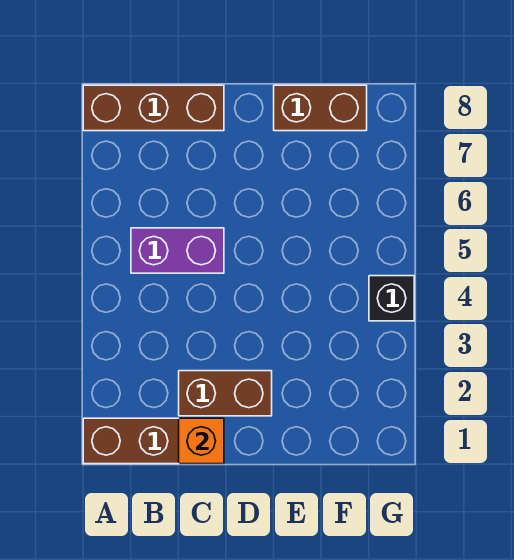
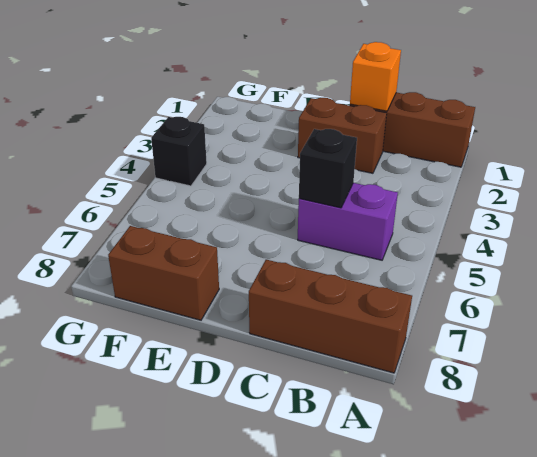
none -> black brick C5 level 2

